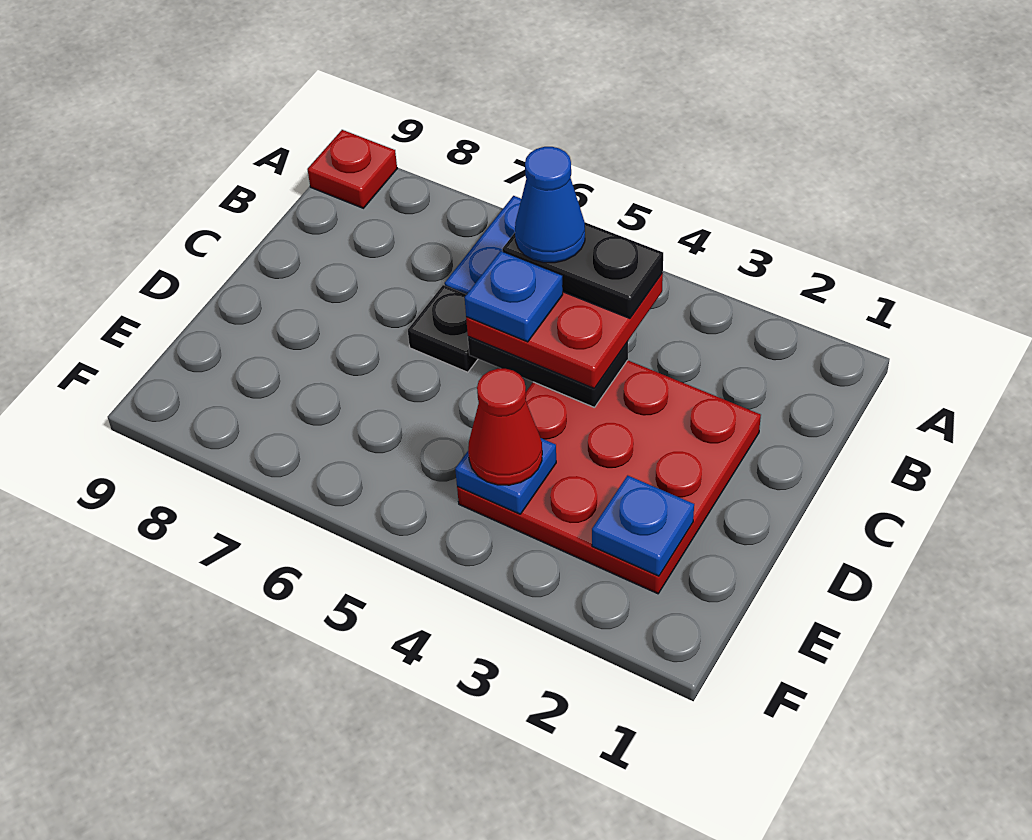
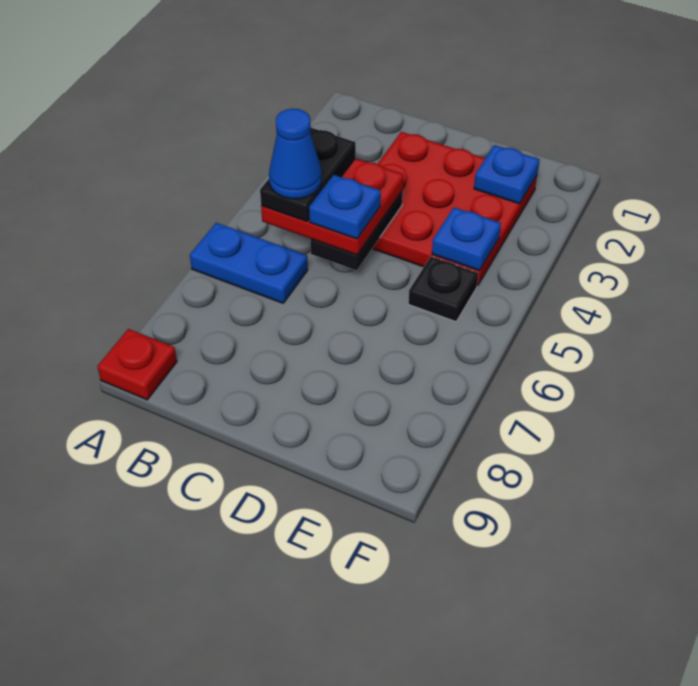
black plate C6 level 1 -> black plate E5 level 1
red cone E4 level 3 -> none

